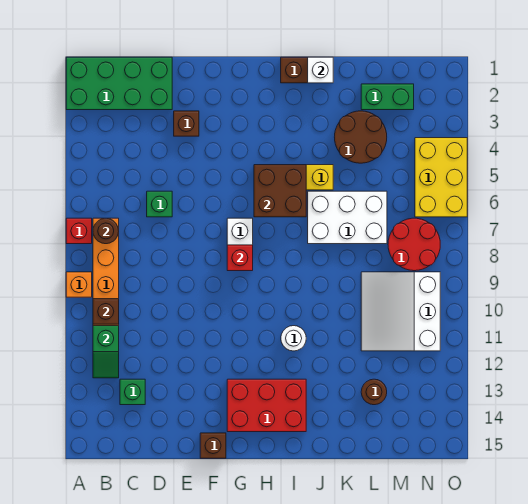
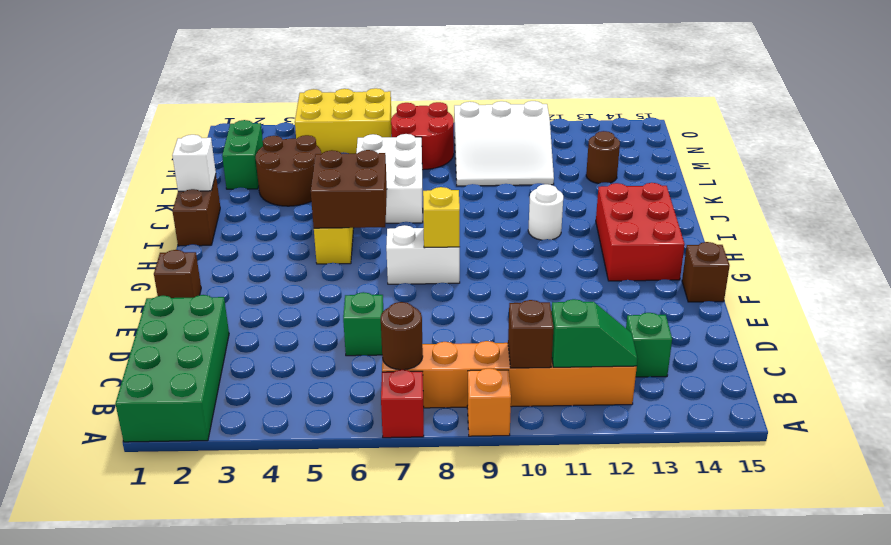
brown brick E3 level 1 -> brown brick F1 level 1
red brick G8 level 2 -> yellow brick G8 level 2

